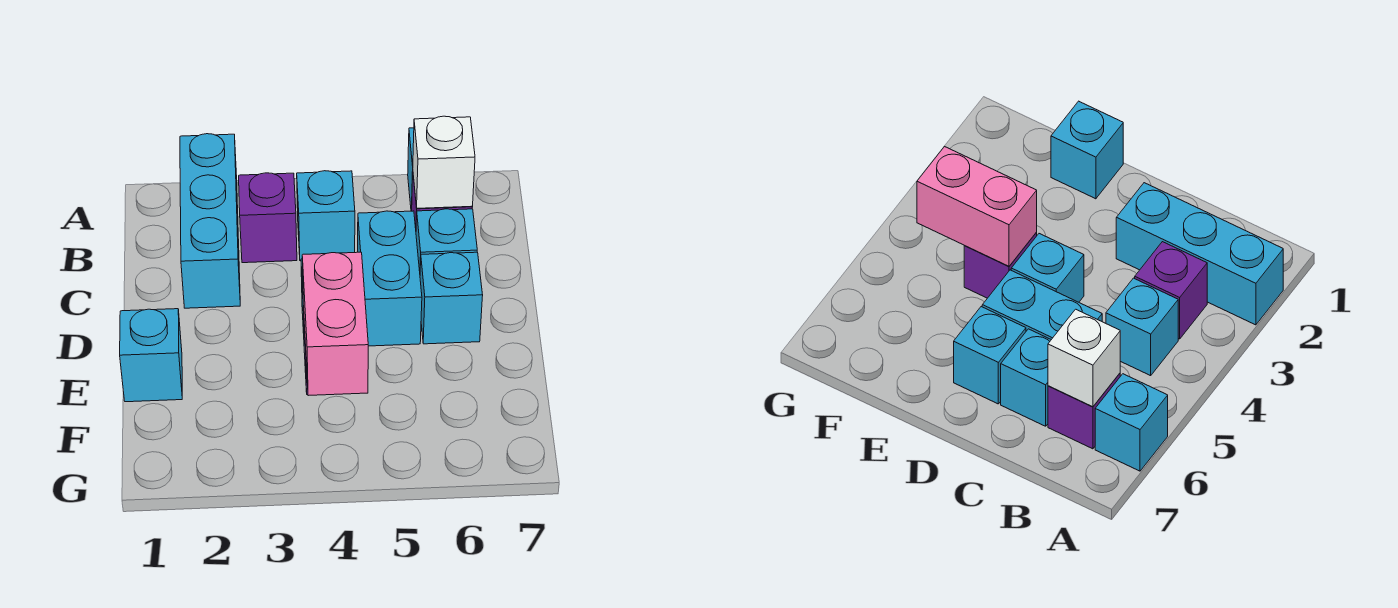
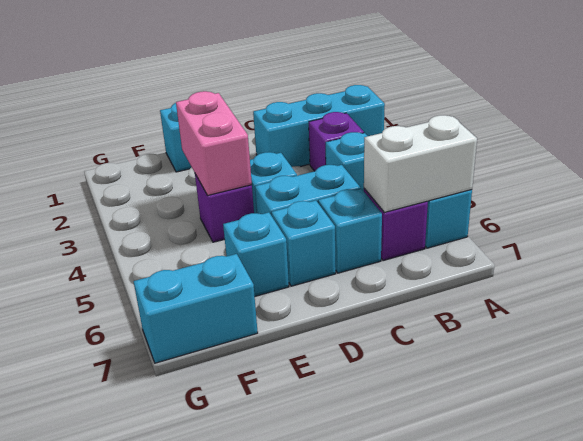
white brick B6 level 2 -> white brick A6:B6 level 2
pink brick E4:F4 level 2 -> pink brick E3:E4 level 2
none -> cyan brick E6 level 1
none -> cyan brick F7:G7 level 1

